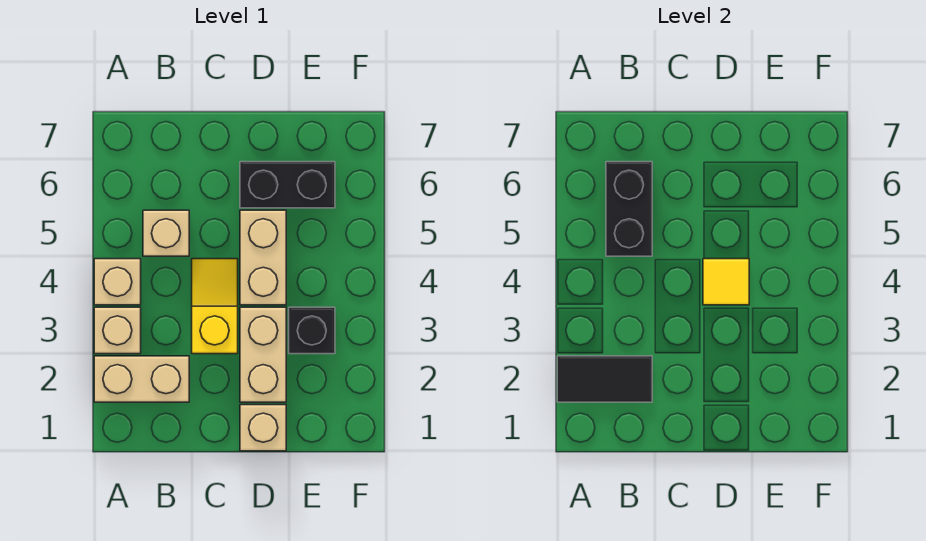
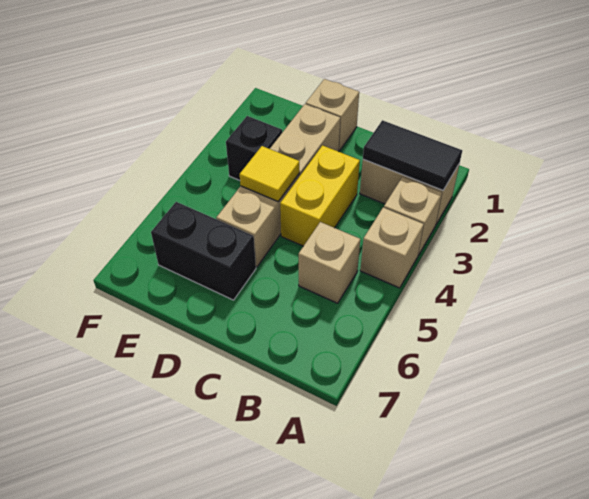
black brick B5:B6 level 2 -> none
yellow slope C3:C4 level 1 top 3 -> yellow brick C3:C4 level 1

